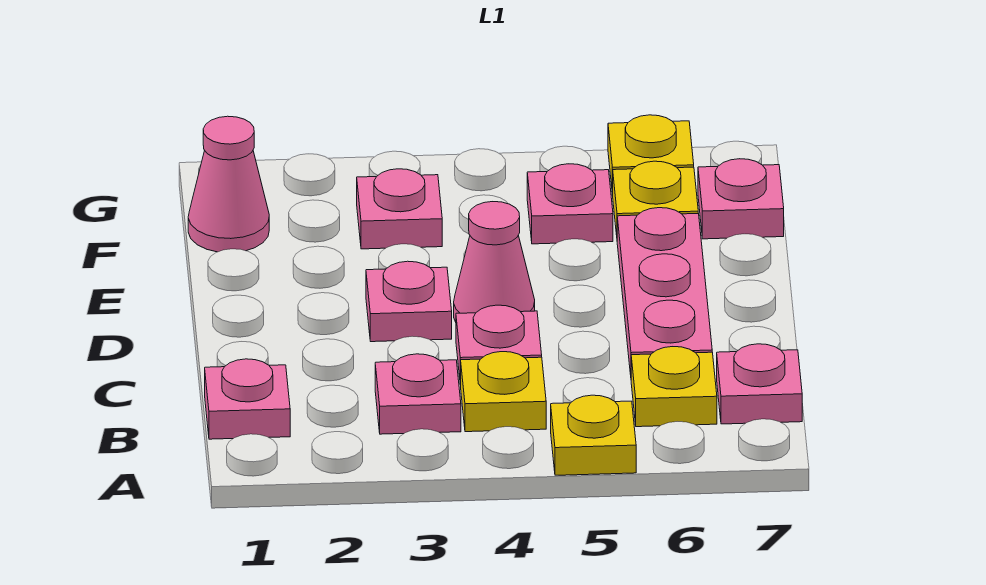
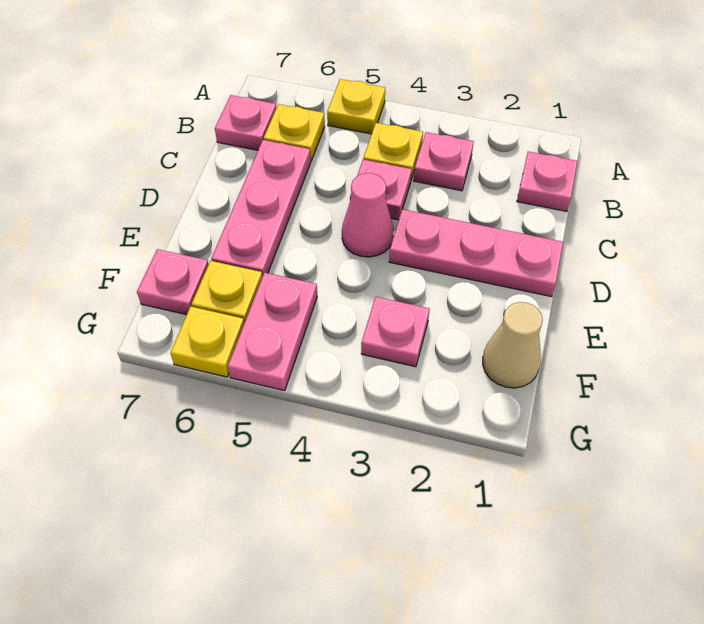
pink plate D3 level 1 -> pink plate D1:D3 level 1
pink cone F1 level 1 -> tan cone F1 level 1
pink plate F5 level 1 -> pink plate F5:G5 level 1

